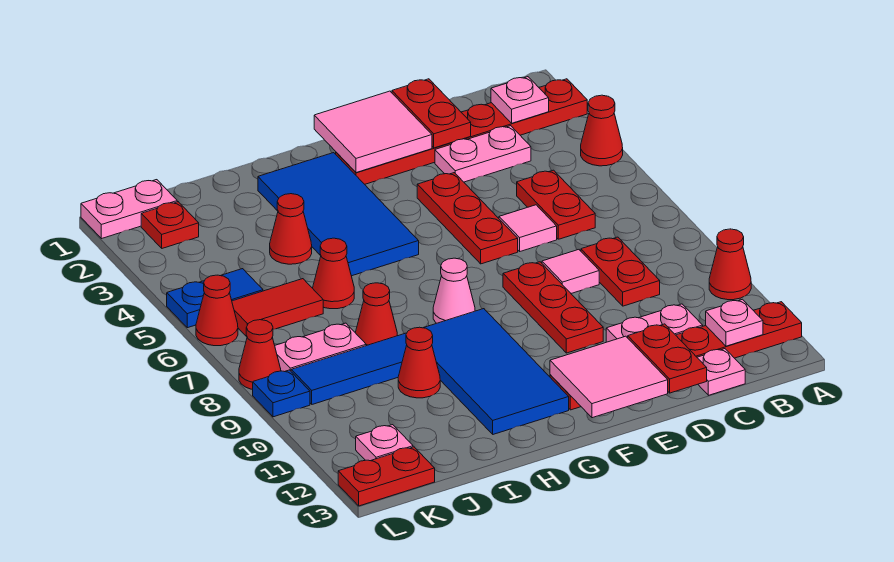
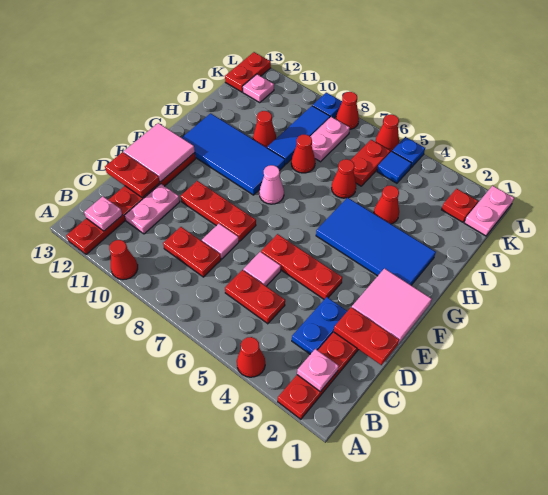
pink plate C3:D3 level 1 -> blue plate C3:D3 level 1
pink plate C13 level 1 -> none
red tile J6:K6 level 1 -> red plate J6:K6 level 1

